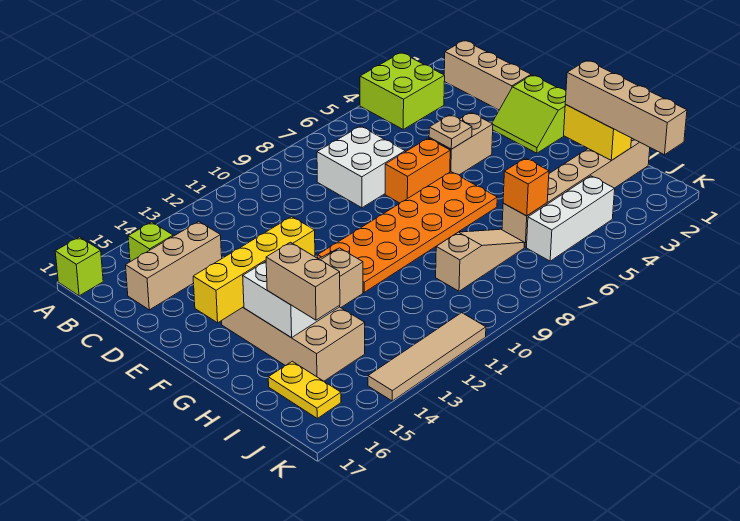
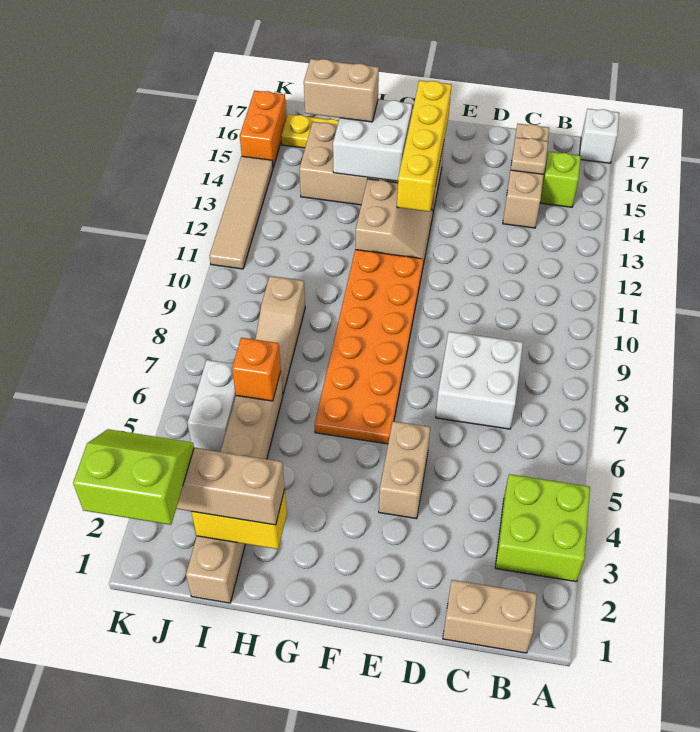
lime brick A17 level 1 -> white brick A17 level 1
tan brick B1:D1 level 1 -> tan brick B1:C1 level 1
lime slope E1:F2 level 1 top 1 -> lime slope J1:K2 level 4 top 1
tan plate E5 level 2 -> tan plate C15 level 2
orange brick E6:E7 level 1 -> orange brick K15:K16 level 1
white brick J4:J6 level 1 -> white brick J5:J6 level 1

